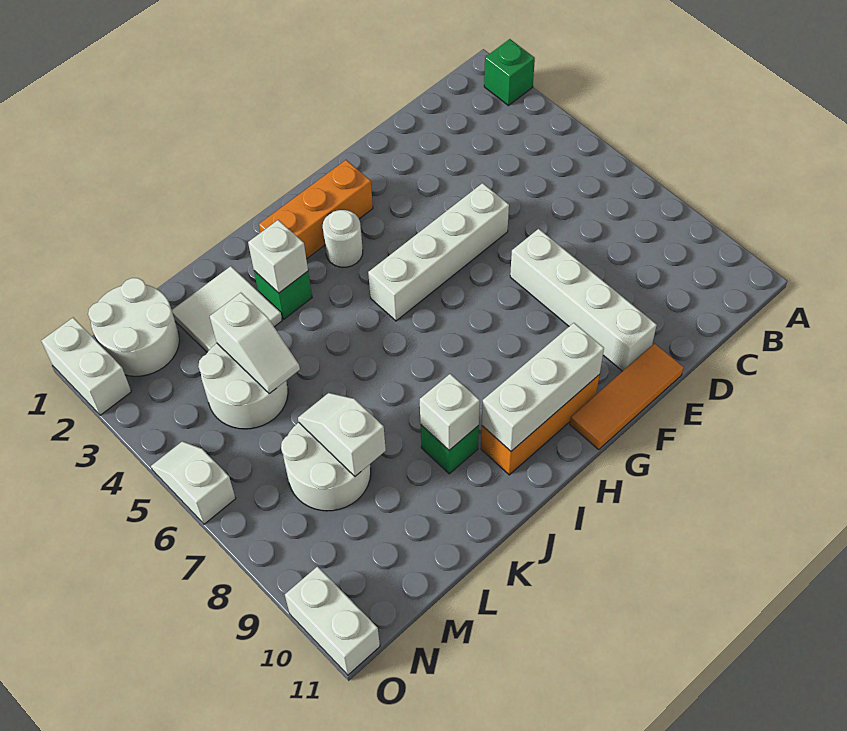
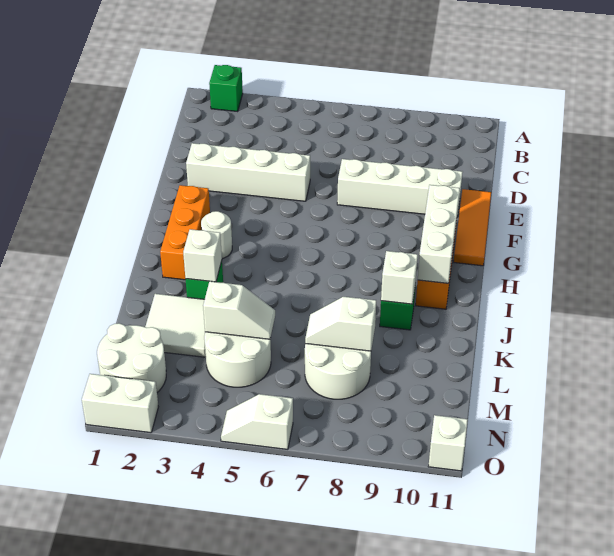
white brick E5:H5 level 1 -> white brick E2:E5 level 1
white brick O10:O11 level 1 -> white brick O11 level 1

